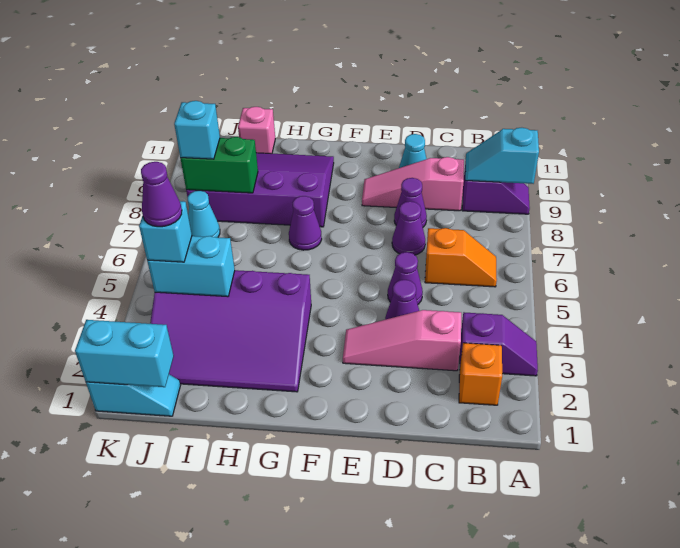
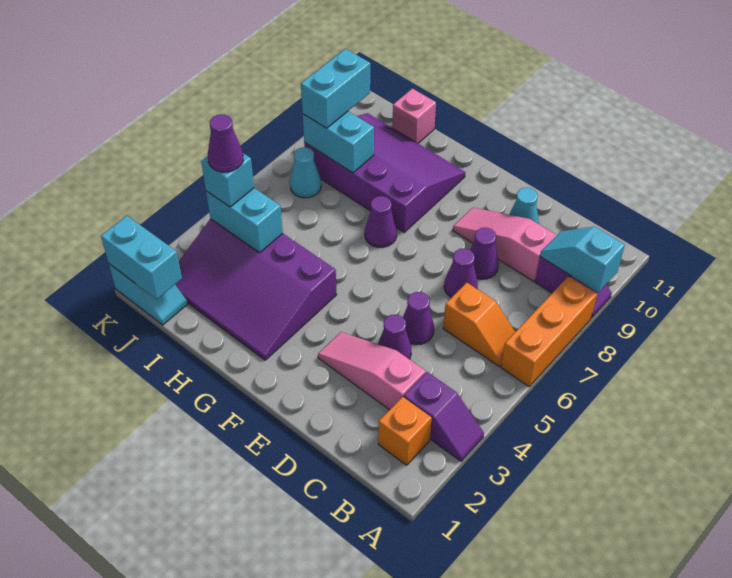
none -> orange brick A6:A8 level 1
green brick I8:J8 level 2 -> cyan brick I8:J8 level 2
cyan brick J8 level 3 -> cyan brick J8:J9 level 3

